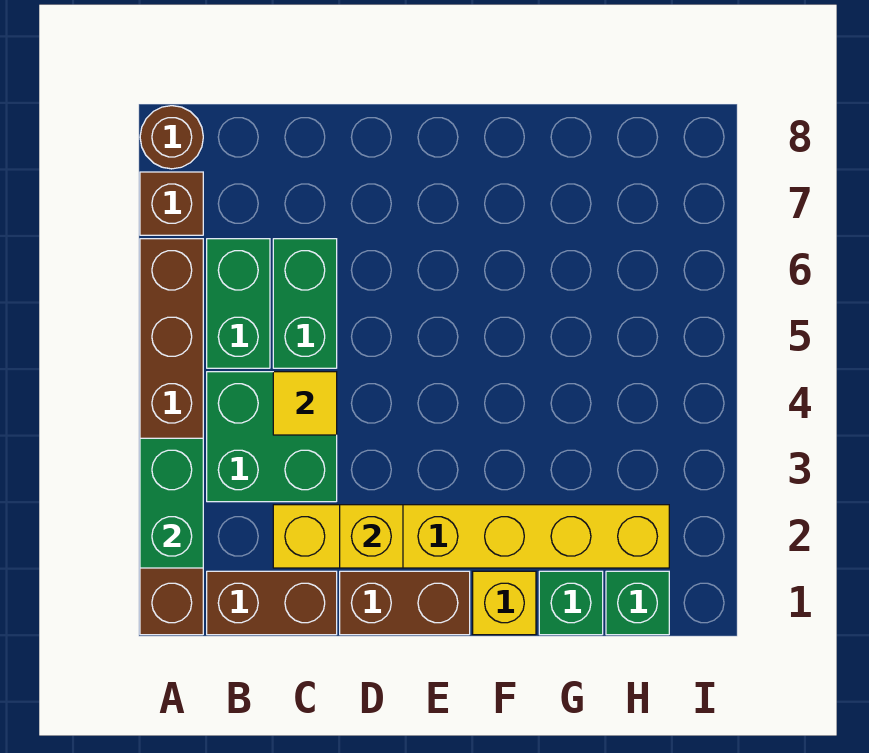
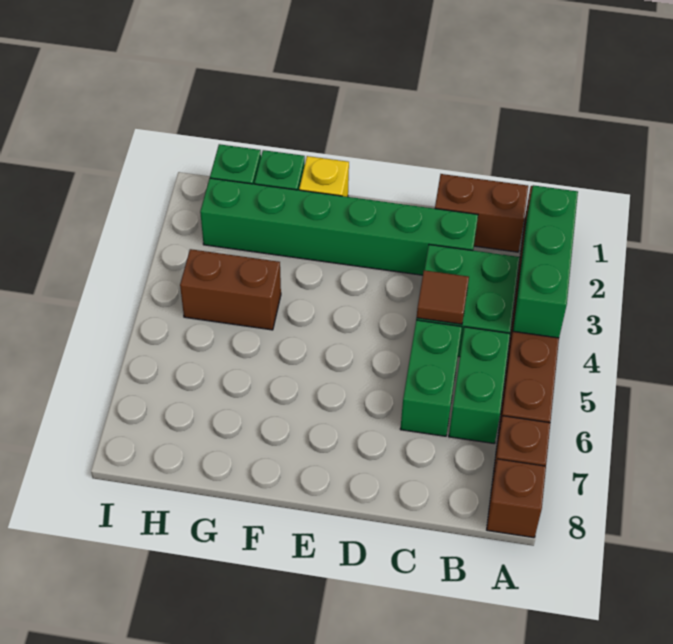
green brick A2:A3 level 2 -> green brick A2:A4 level 2
brown round brick A8 level 1 -> brown brick A8 level 1
yellow brick C2:H2 level 1 -> green brick C2:H2 level 1
yellow tile C4 level 2 -> brown tile C4 level 2
brown brick D1:E1 level 1 -> brown brick G4:H4 level 1
yellow brick D2 level 2 -> none

